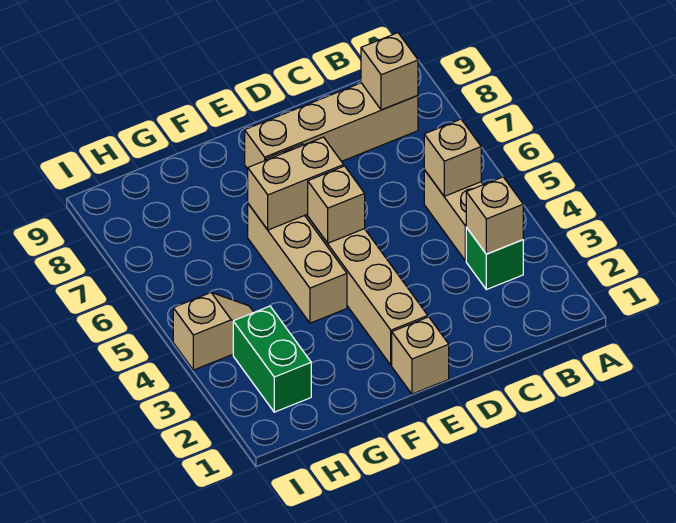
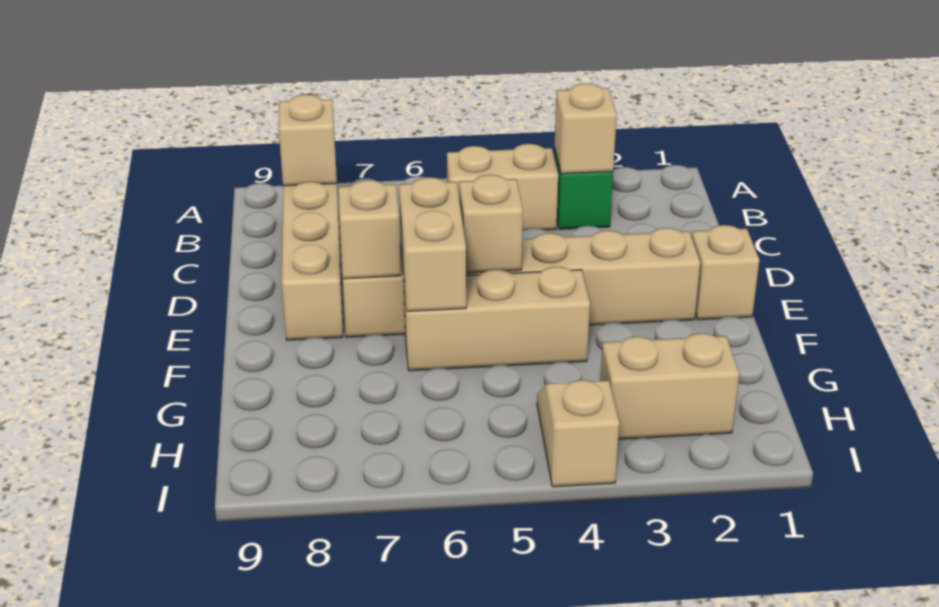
tan brick B5 level 2 -> tan brick E7 level 2
green brick H2:H3 level 1 -> tan brick H2:H3 level 1

